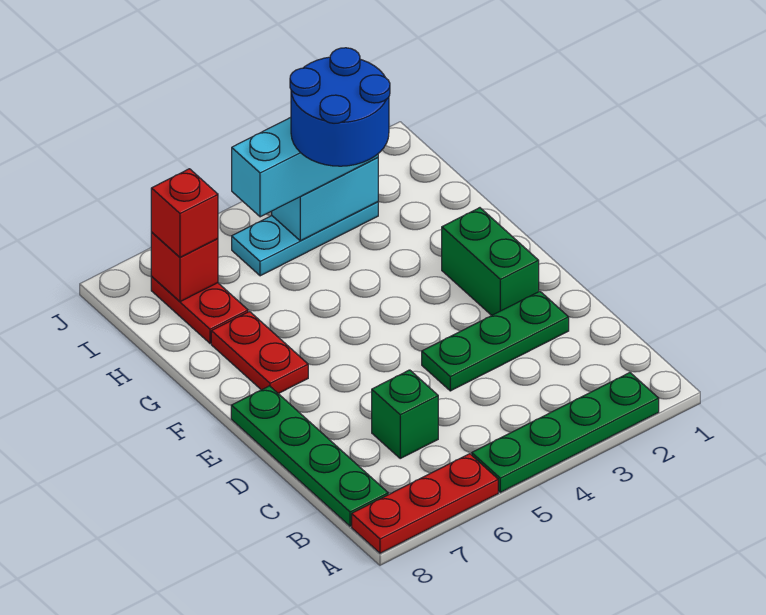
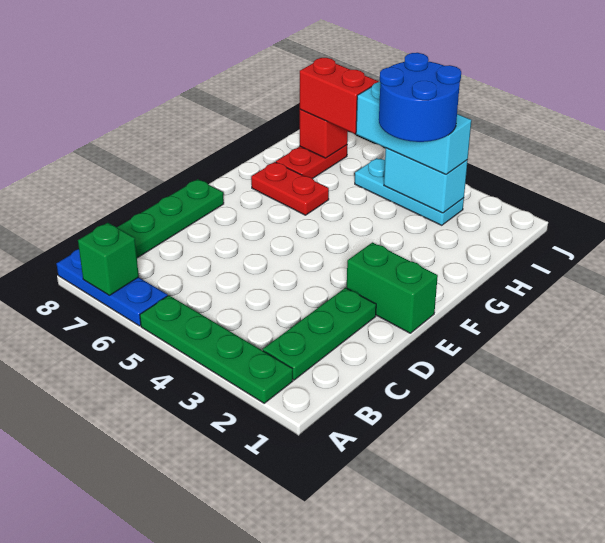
red plate A6:A8 level 1 -> blue plate A6:A8 level 1
green brick C6 level 1 -> green brick A7 level 2
green plate D2:D4 level 1 -> green plate B2:D2 level 1
green brick E2:F2 level 1 -> green brick E1:E2 level 1
red plate F7:G7 level 1 -> red plate G6:G7 level 1
red brick I7 level 3 -> red brick I6:I7 level 3

